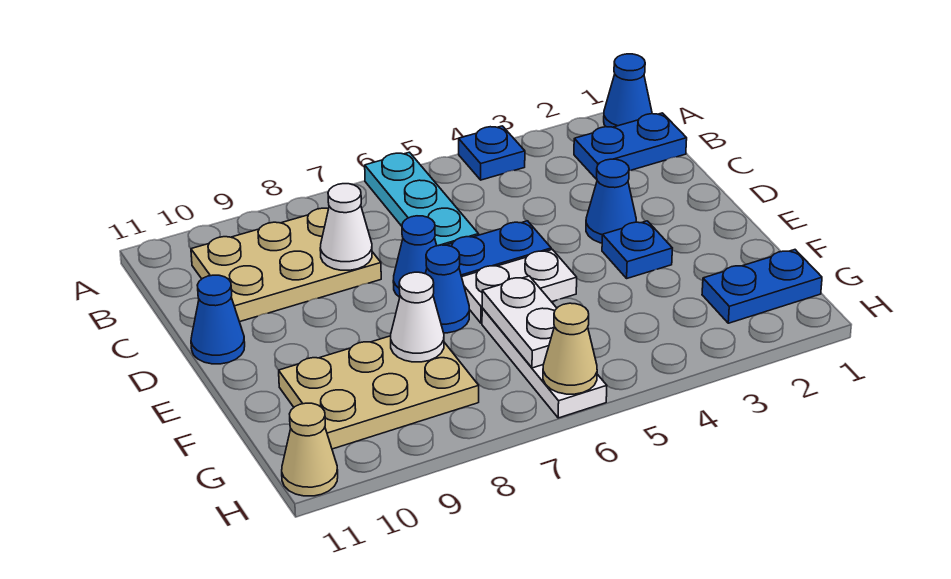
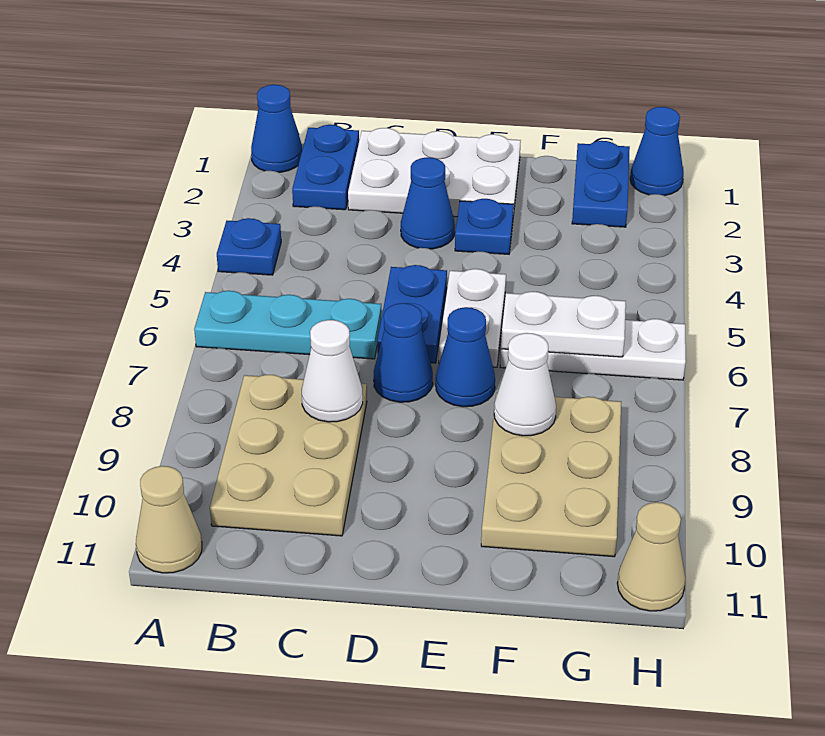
none -> white plate C1:E2 level 1
blue cone D11 level 1 -> blue cone H1 level 1
tan cone H6 level 2 -> tan cone A11 level 1

